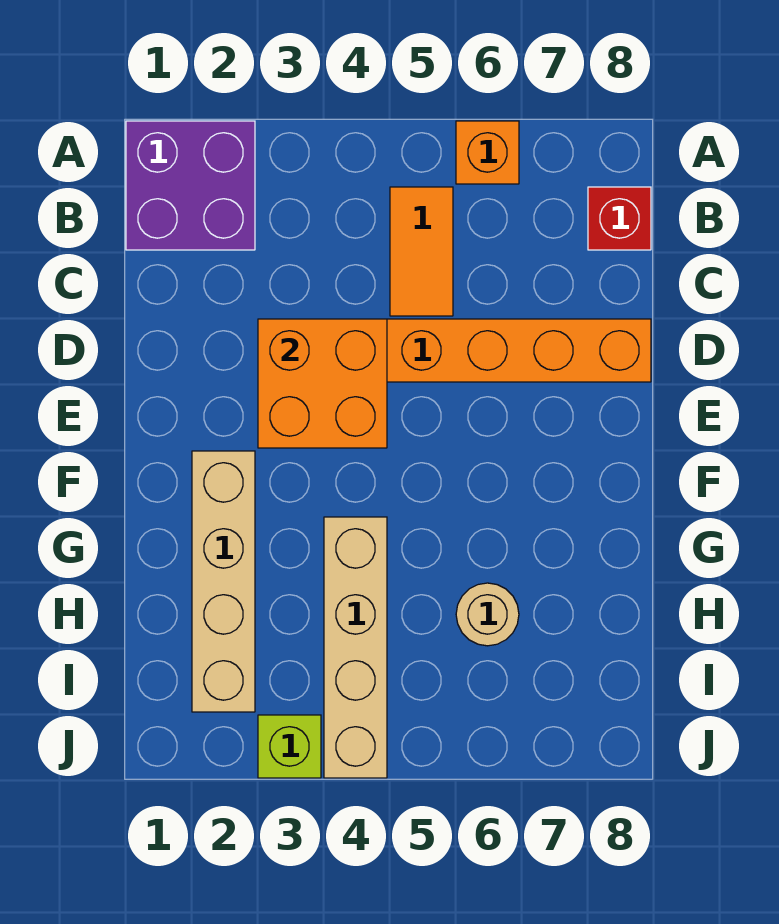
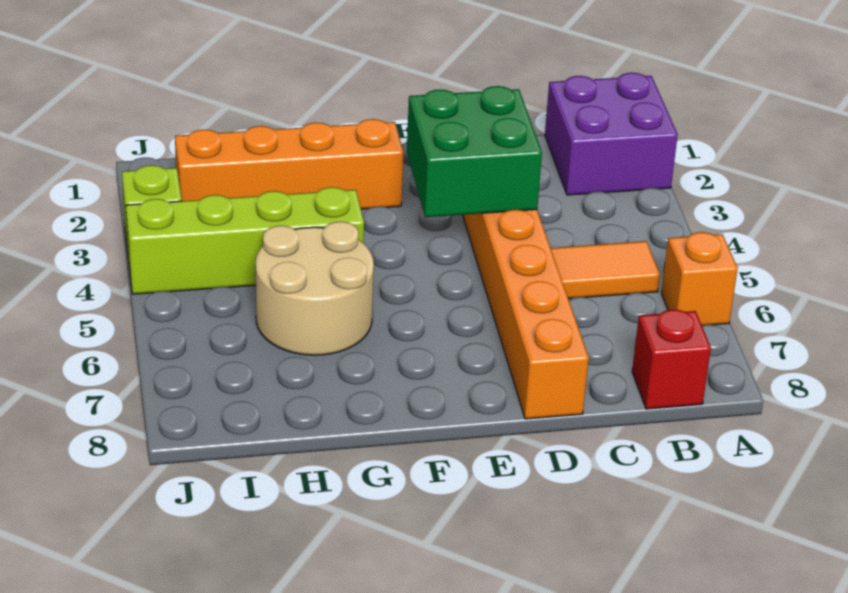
orange brick D3:E4 level 2 -> green brick D3:E4 level 2
tan brick F2:I2 level 1 -> orange brick F2:I2 level 1
tan brick G4:J4 level 1 -> lime brick G4:J4 level 1
tan round brick H6 level 1 -> tan round brick G5:H6 level 1

